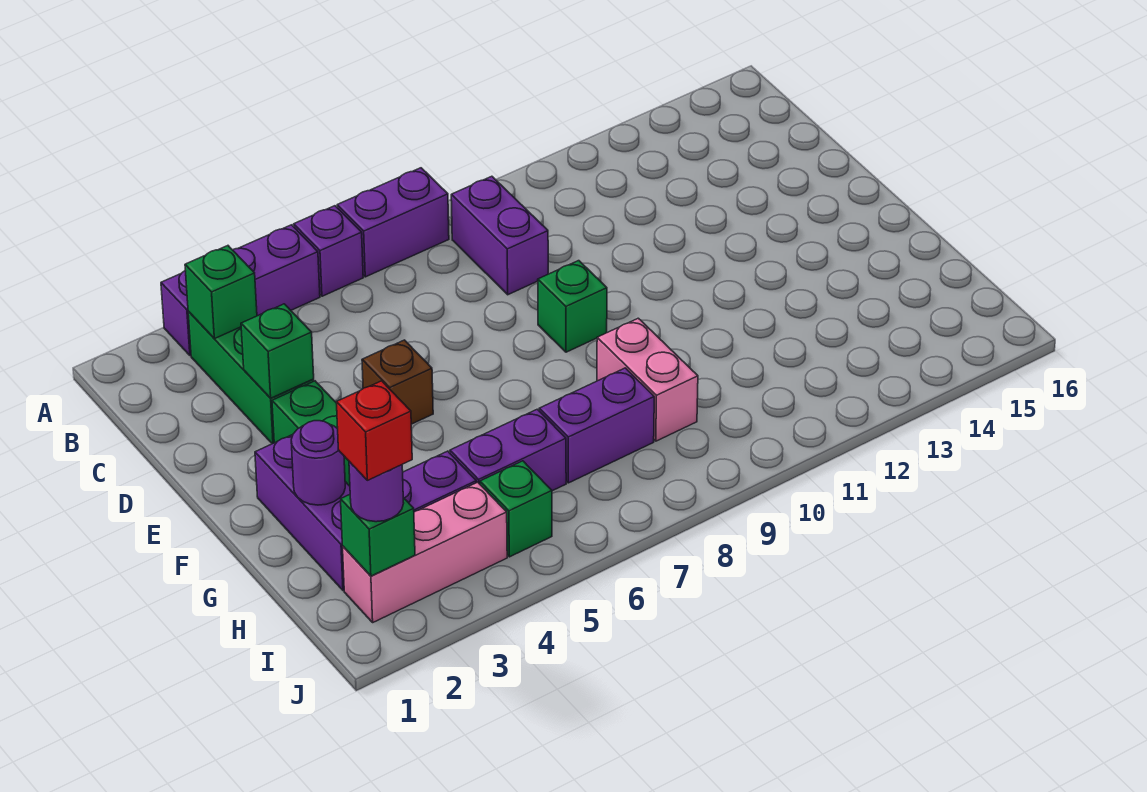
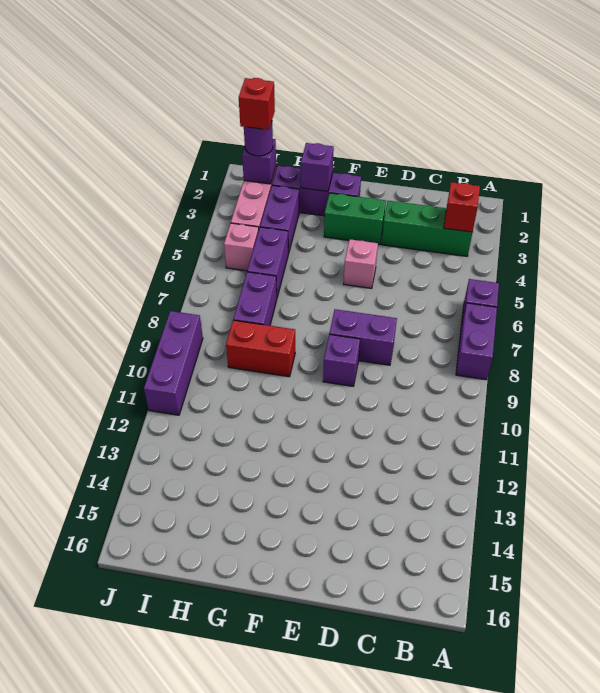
purple brick A3:A5 level 1 -> purple brick J9:J11 level 1
green brick B3 level 2 -> red brick B3 level 2
purple brick B9:C9 level 1 -> purple brick D8:E8 level 1
green brick D3 level 2 -> none
brown brick E5 level 1 -> pink brick E5 level 1
green brick E9 level 1 -> purple brick E9 level 1
purple round brick G2 level 2 -> purple brick G2 level 2
pink brick G9:H9 level 1 -> red brick G9:H9 level 1
green brick I2 level 2 -> purple brick I2 level 2
green brick I5 level 1 -> pink brick I5 level 1

